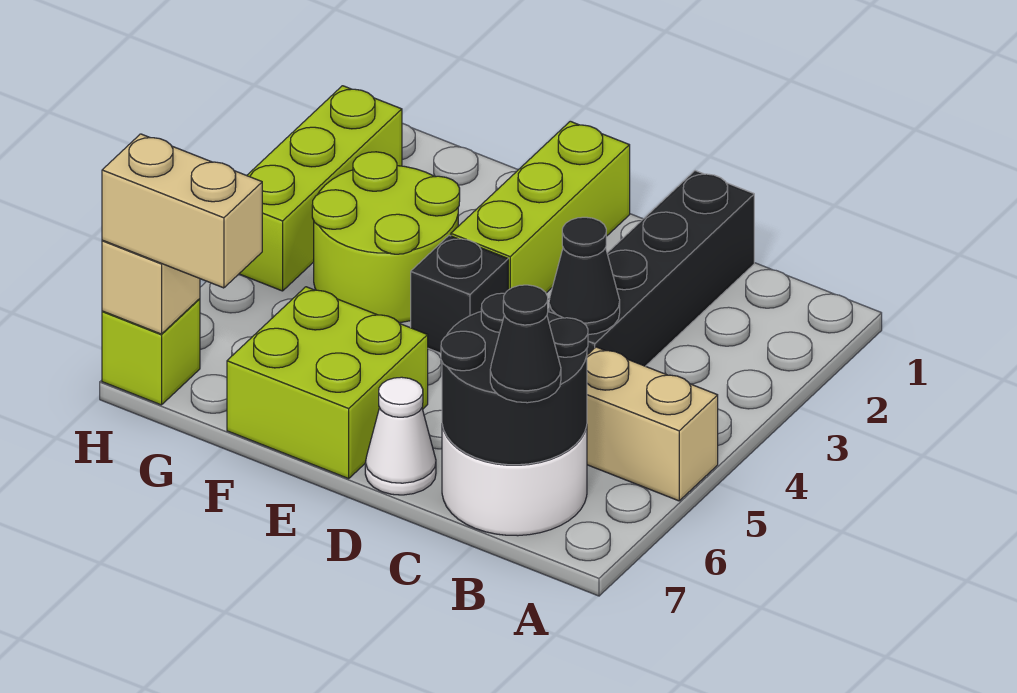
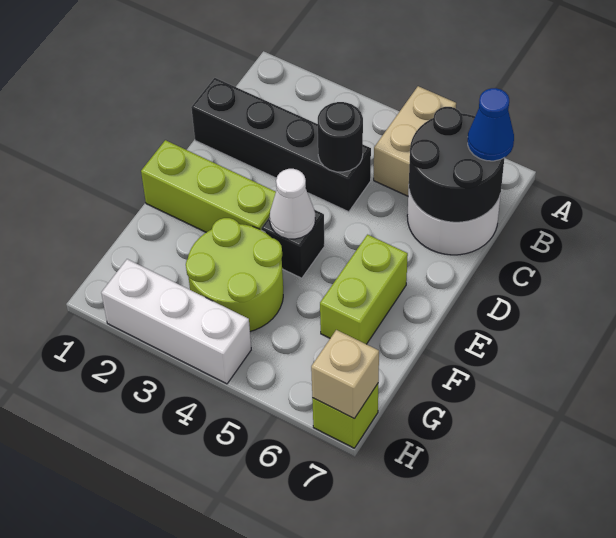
black cone B7 level 3 -> blue cone B7 level 3
black cone C4 level 2 -> black round brick C4 level 2
white cone D7 level 1 -> white cone E4 level 2
lime brick E6:F7 level 1 -> lime brick E6:F6 level 1
tan brick G7:H7 level 3 -> none
lime brick H2:H4 level 1 -> white brick H2:H4 level 1

